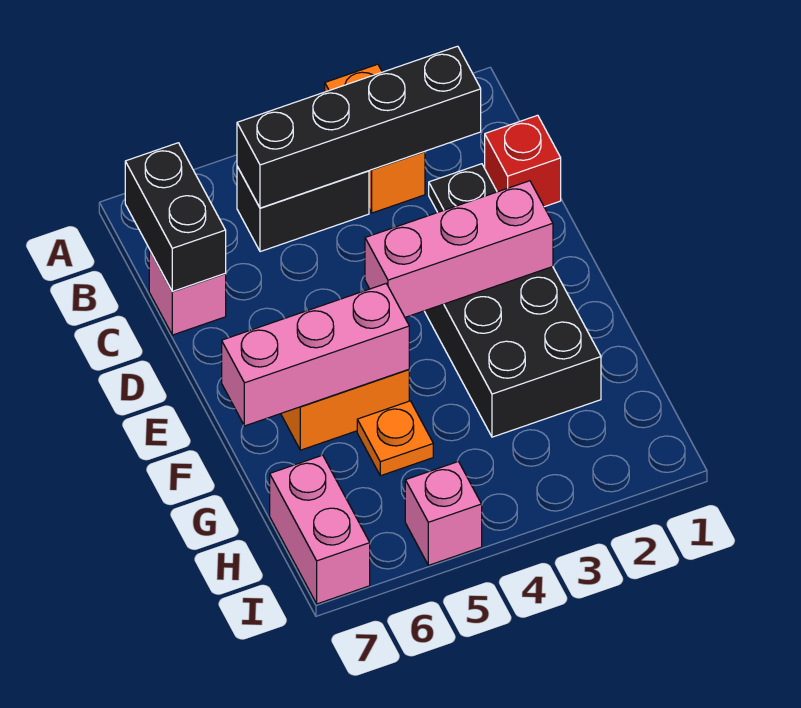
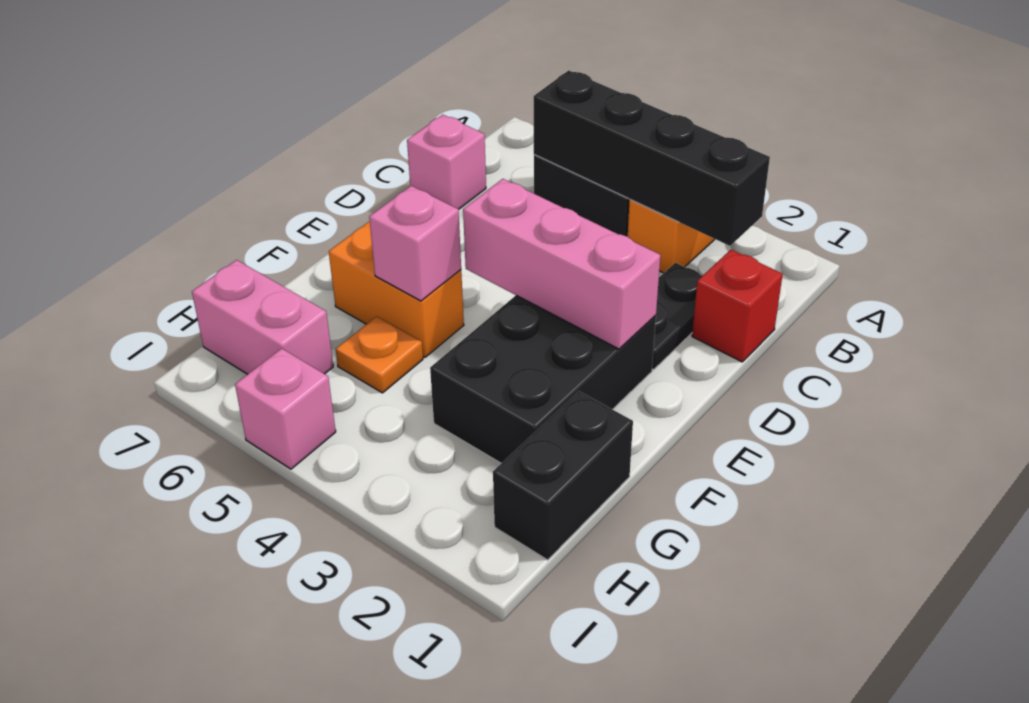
black brick B7:C7 level 2 -> black brick G1:H1 level 1
pink brick F5:F7 level 2 -> pink brick F5 level 2
pink brick H7:I7 level 1 -> pink brick H6:H7 level 1

